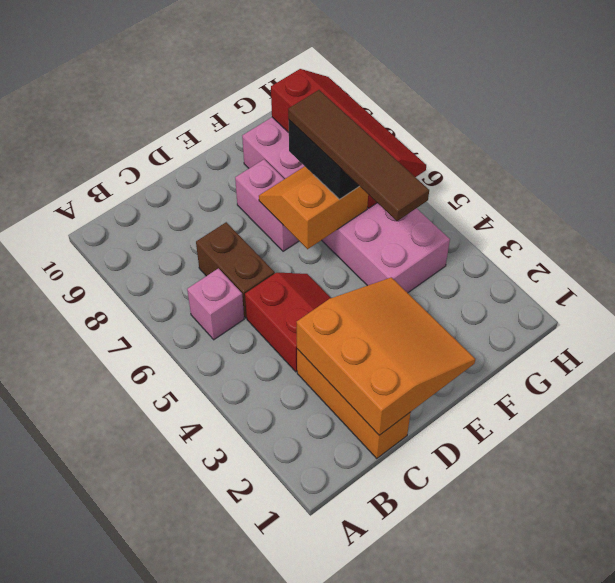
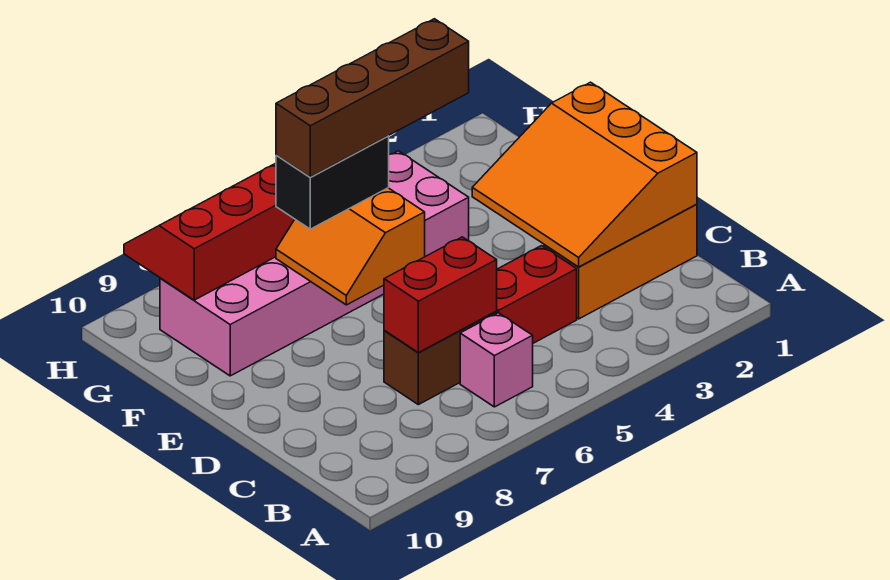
orange slope C1:E3 level 2 top C -> orange slope C1:E3 level 2 top 1
none -> red brick C6:C7 level 2
pink brick E7:E8 level 1 -> none
brown tile F4:F7 level 4 -> brown brick F4:F7 level 4

